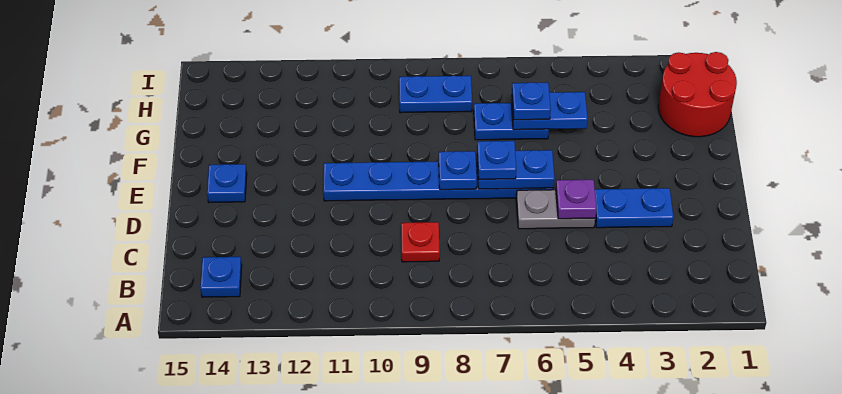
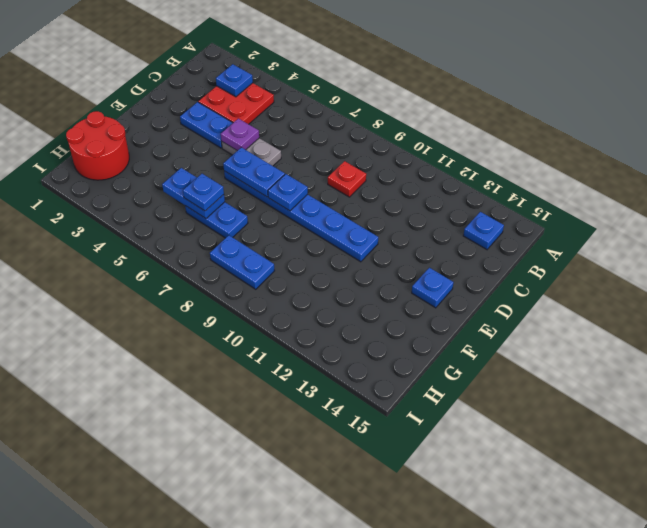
none -> red plate B3:C4 level 1
blue plate E7 level 3 -> blue plate B3 level 2

